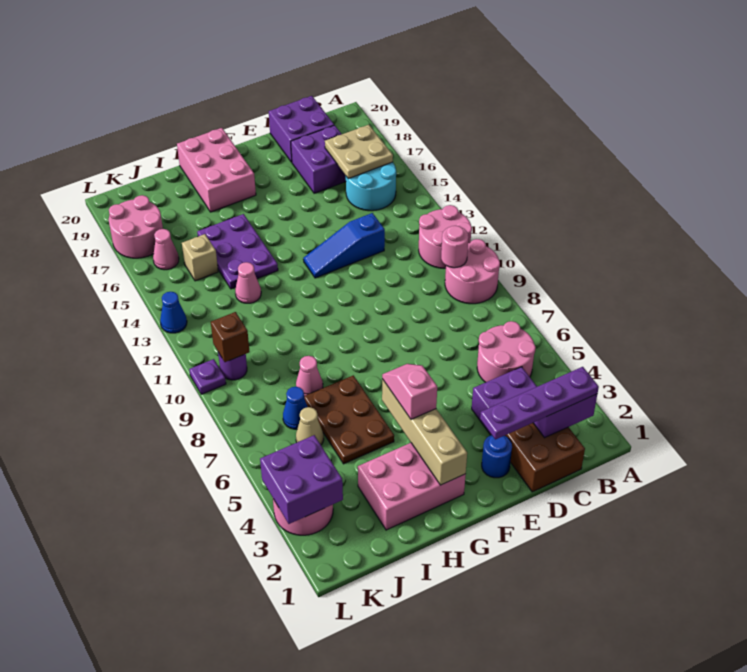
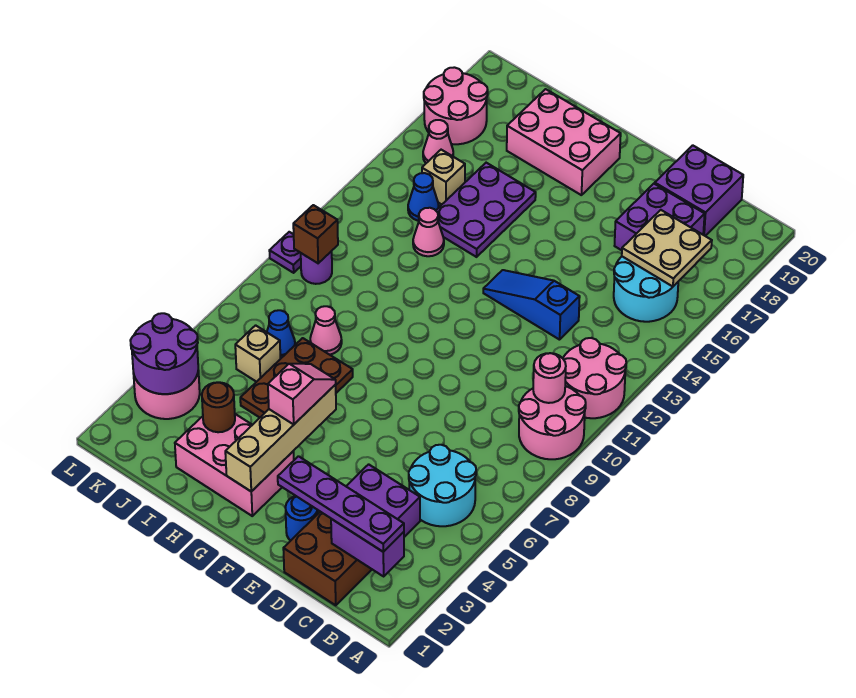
pink round brick B5:C6 level 1 -> cyan round brick B5:C6 level 1
pink brick G18:H20 level 1 -> pink brick G18:I19 level 1
none -> brown round brick I3 level 2
tan cone J6 level 1 -> tan brick J6 level 1
purple brick K3:L4 level 2 -> purple round brick K3:L4 level 2
blue cone L13 level 1 -> blue cone J14 level 1

